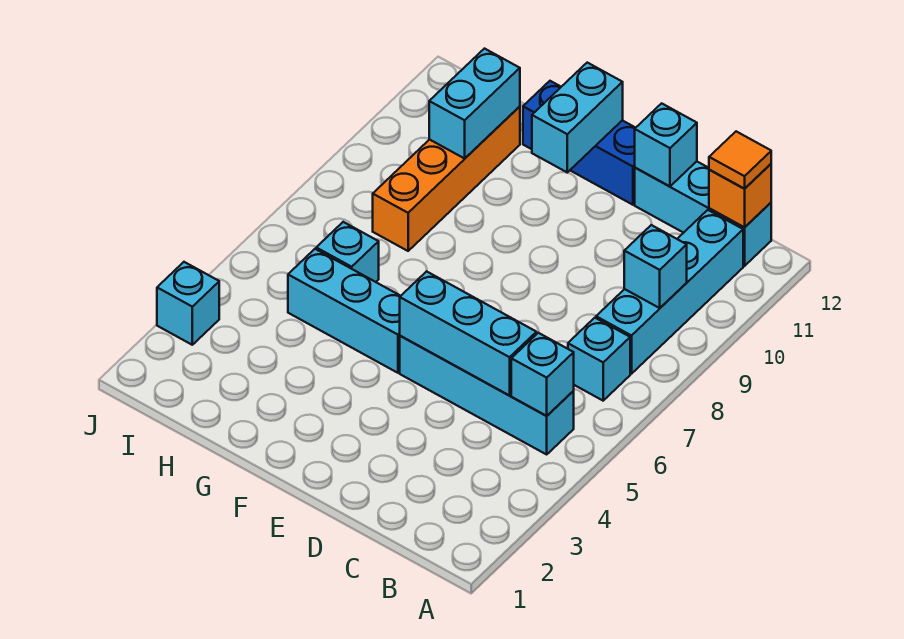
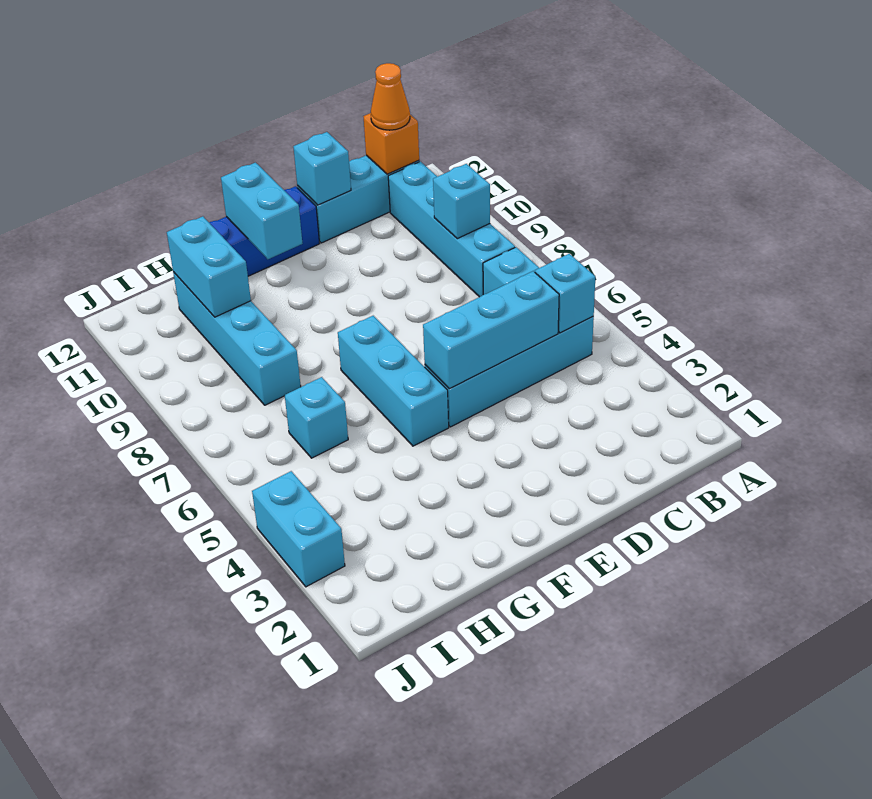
orange tile B12 level 3 -> orange cone B12 level 3
cyan brick F5:H5 level 1 -> cyan brick F5:F7 level 1
orange brick H8:H11 level 1 -> cyan brick H8:H11 level 1
cyan brick J3 level 1 -> cyan brick J3:J4 level 1

